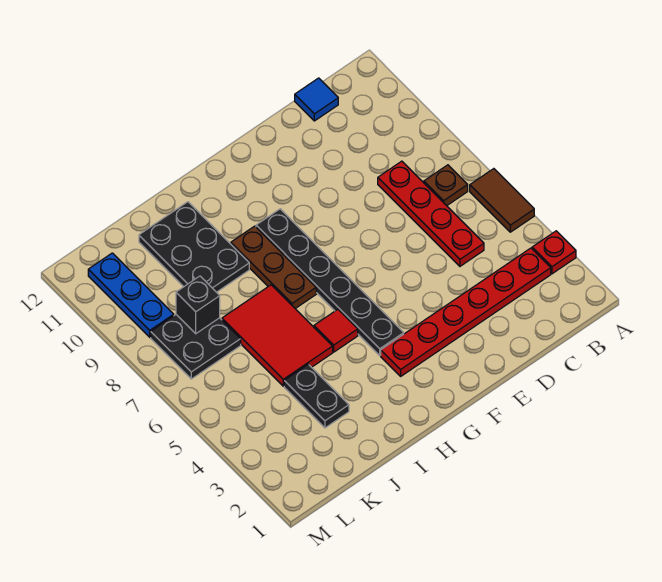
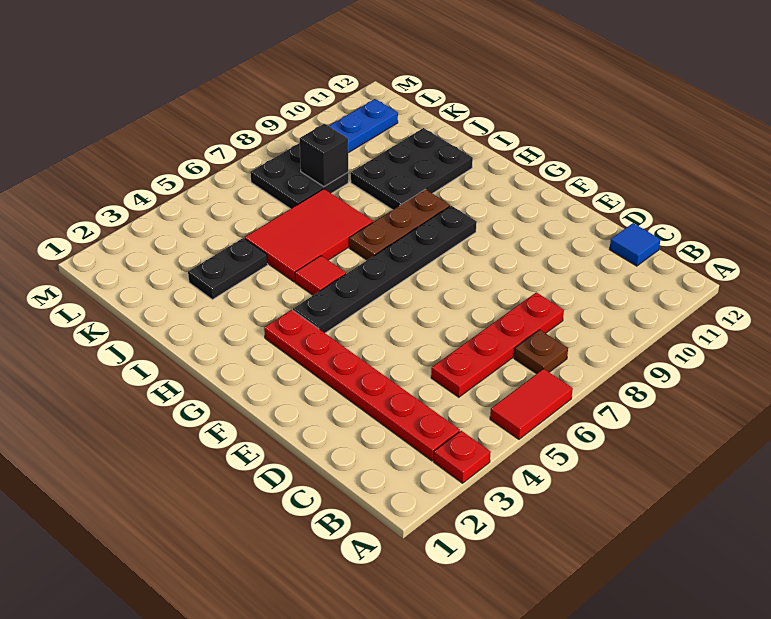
brown tile A5:A6 level 1 -> red tile A5:A6 level 1

